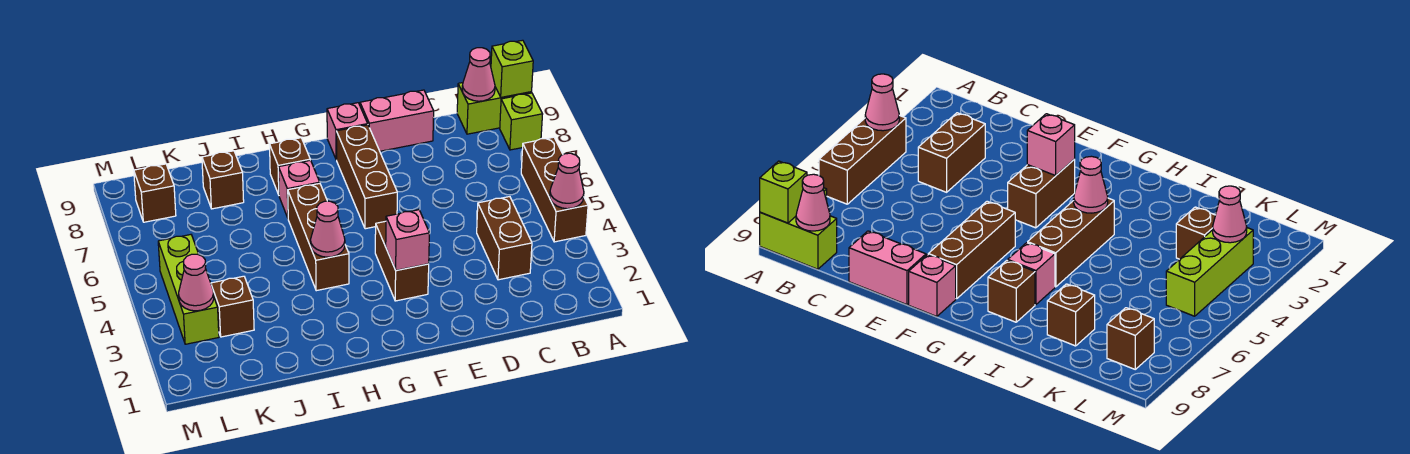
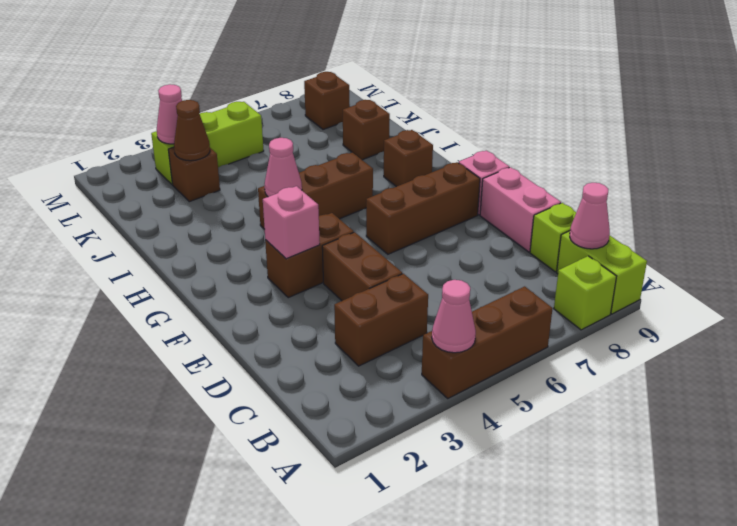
lime brick A9 level 2 -> lime brick C9 level 1
none -> brown brick D4:E4 level 1
pink brick H7 level 1 -> none
none -> brown cone K3 level 2

